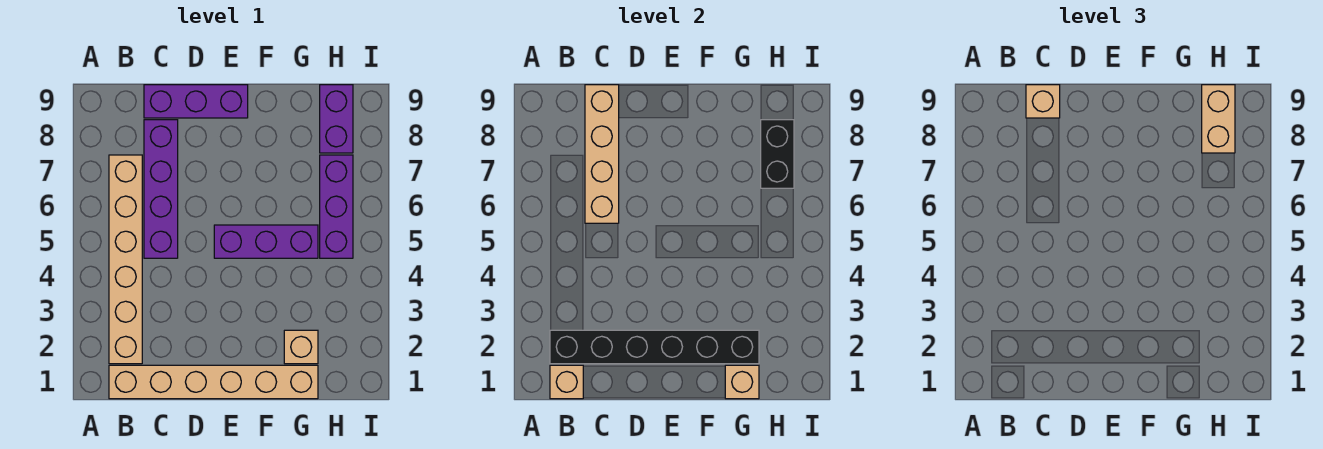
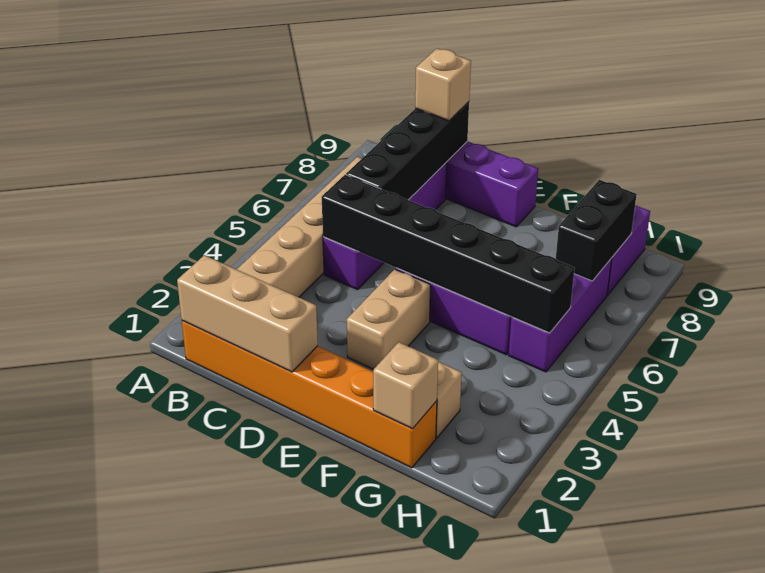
tan brick B1:G1 level 1 -> orange brick B1:G1 level 1
tan brick B1 level 2 -> tan brick B1:D1 level 2
black brick B2:G2 level 2 -> black brick C5:H5 level 2
tan brick C6:C9 level 2 -> black brick C6:C9 level 2
tan brick H8:H9 level 3 -> tan brick E3:E4 level 1

